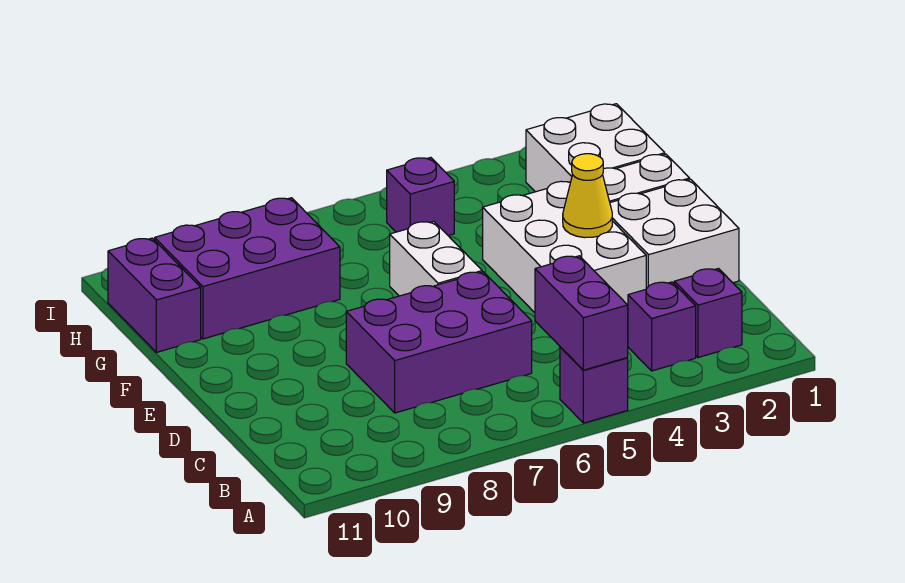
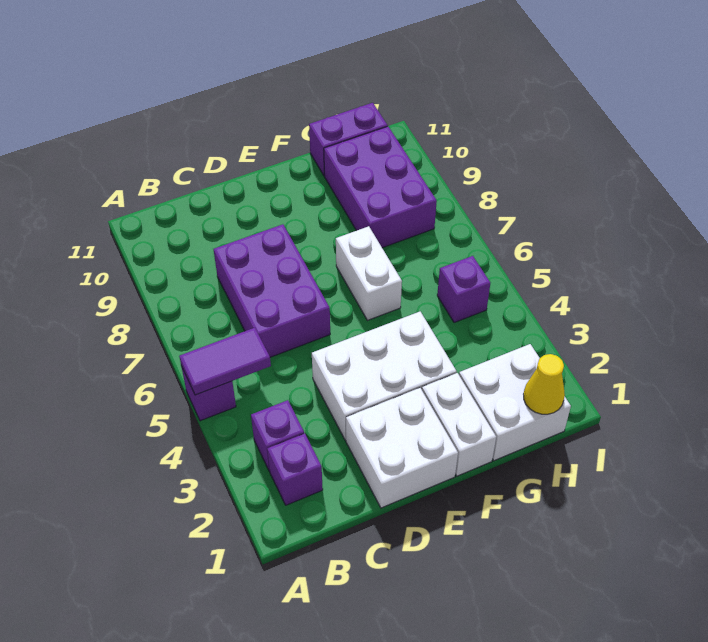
purple brick A5:B5 level 2 -> purple tile A5:B5 level 2
yellow cone E3 level 2 -> yellow cone H1 level 2
white brick E6:F6 level 1 -> white brick F6:F7 level 1

